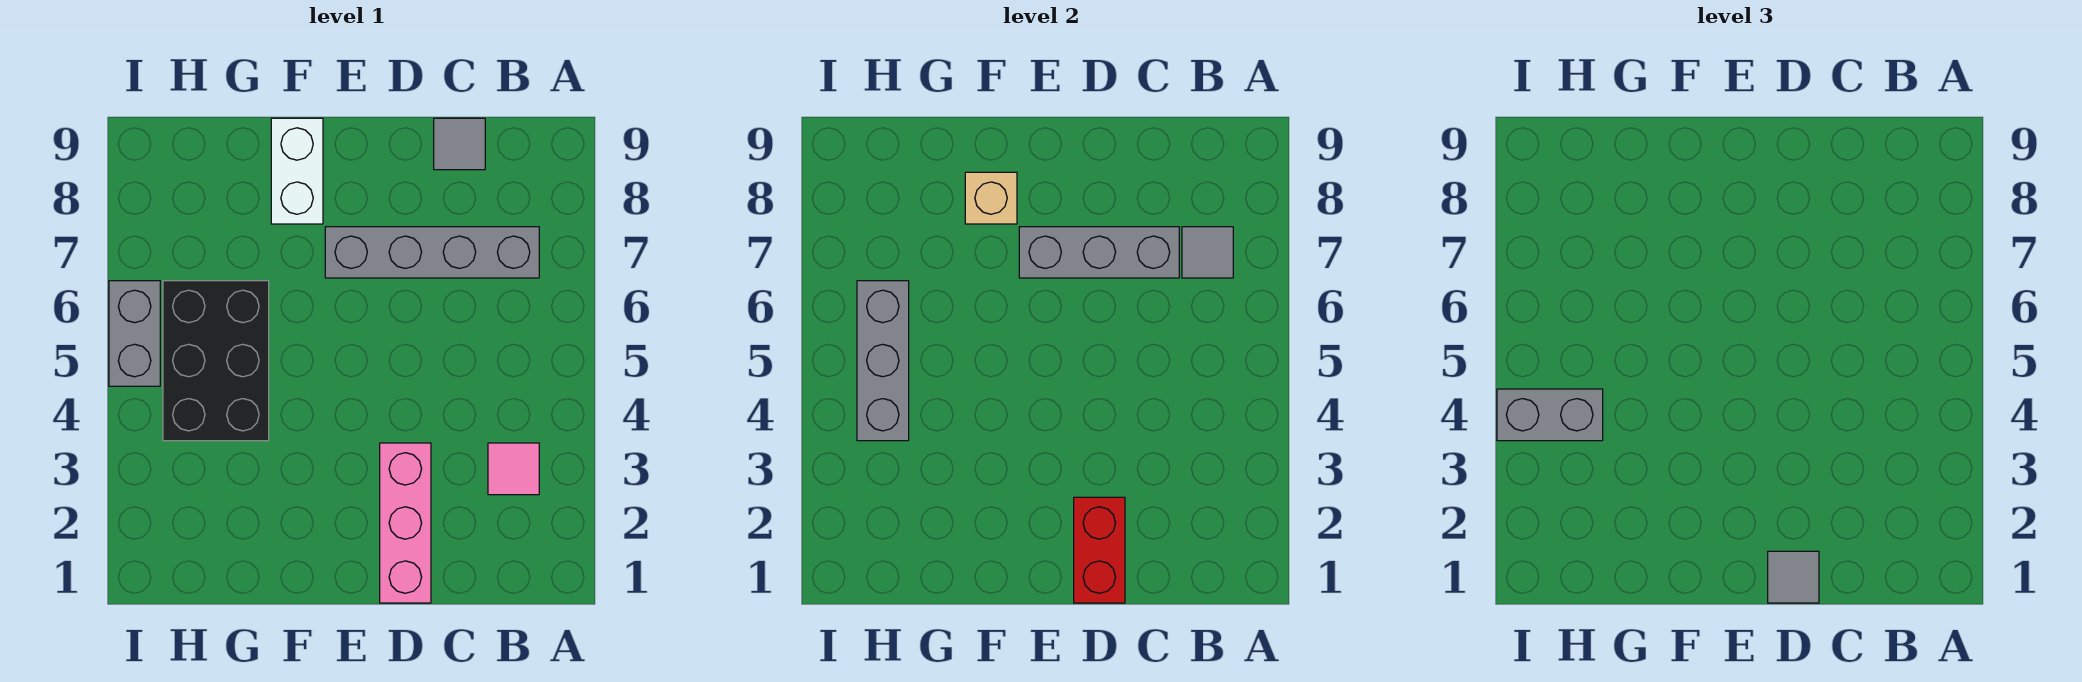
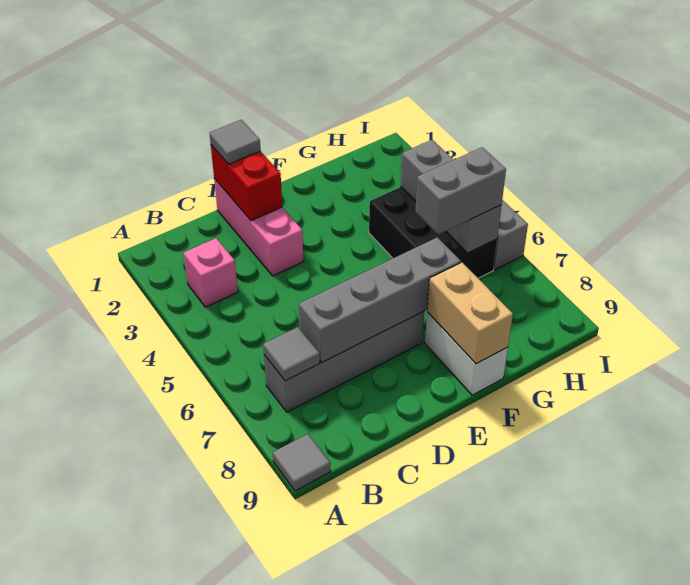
pink tile B3 level 1 -> pink brick B3 level 1
grey brick C7:E7 level 2 -> grey brick C7:F7 level 2
grey tile C9 level 1 -> grey tile A9 level 1
tan brick F8 level 2 -> tan brick F8:F9 level 2
grey brick H4:I4 level 3 -> grey brick G6:H6 level 3

